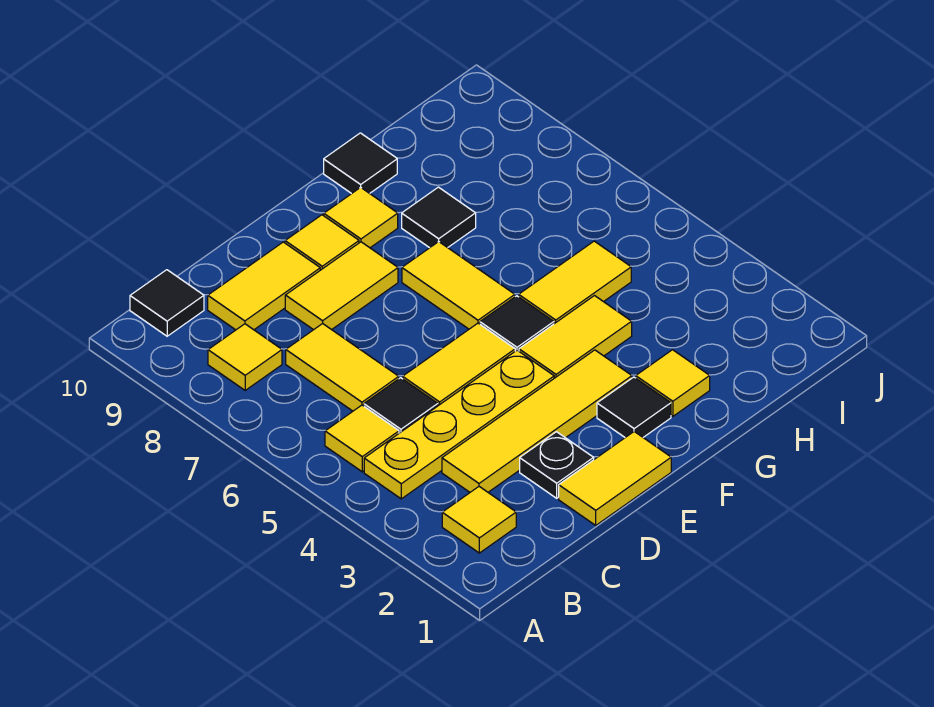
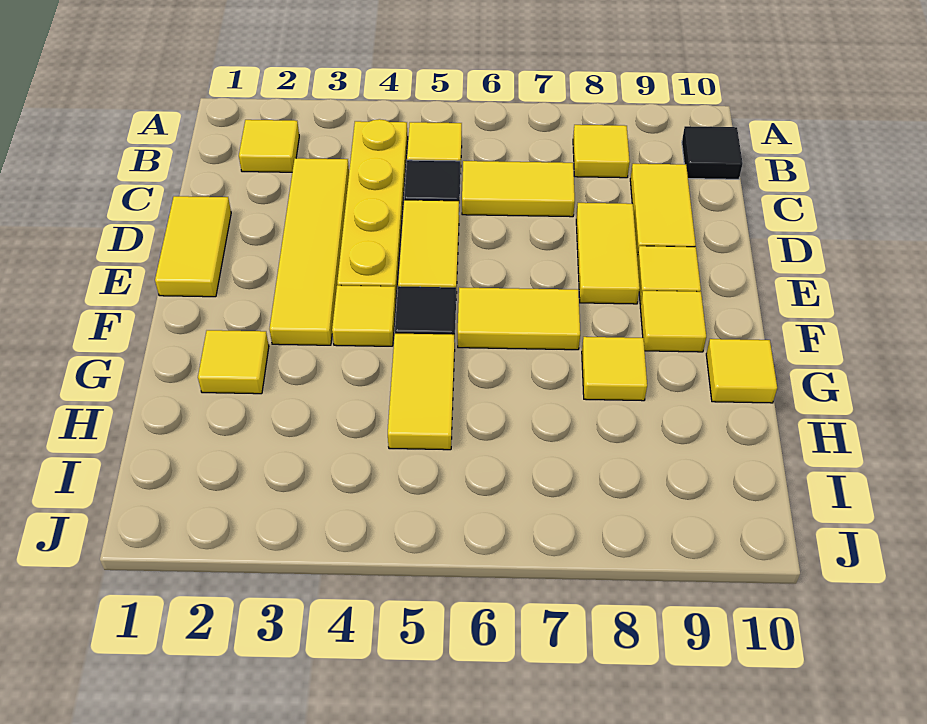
black plate D2 level 1 -> none
black tile F2 level 1 -> none
yellow tile F4:G4 level 1 -> yellow tile F4 level 1
black tile G8 level 1 -> yellow tile G8 level 1
black tile G10 level 1 -> yellow tile G10 level 1

